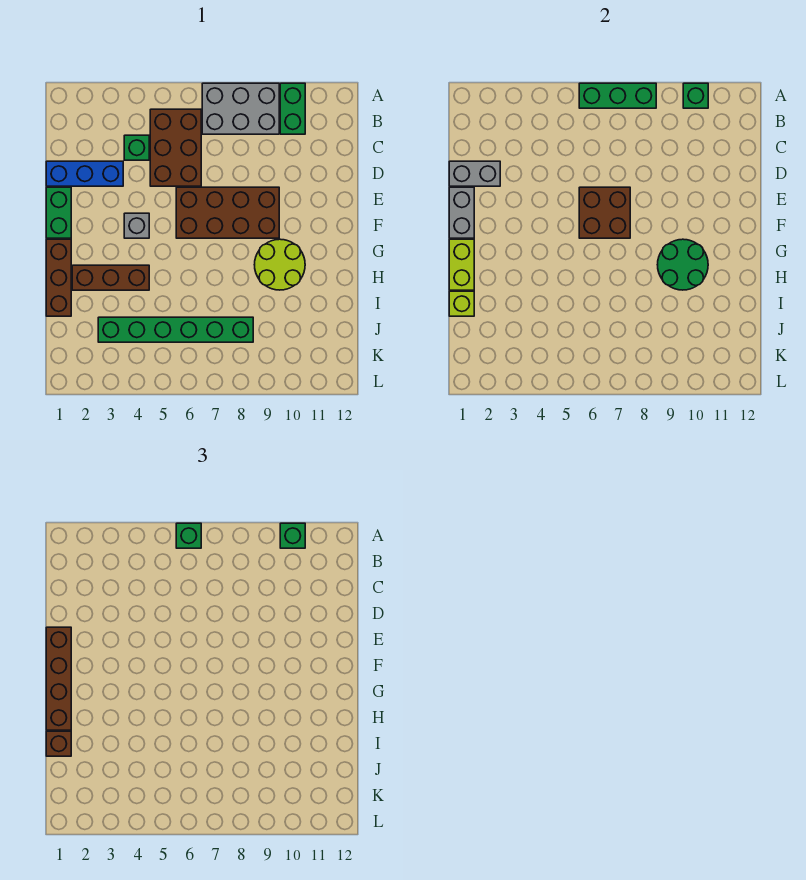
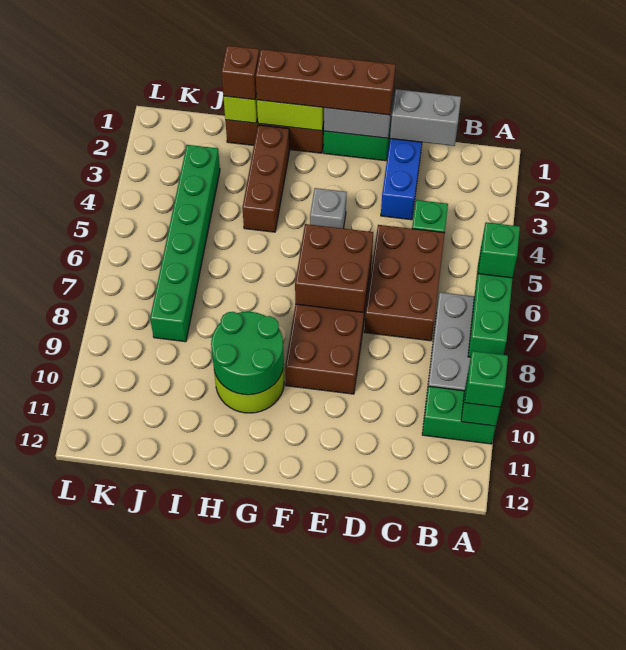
brown brick B5:D6 level 1 -> brown brick C5:D7 level 1
grey brick D1:D2 level 2 -> grey brick C1:D1 level 2

